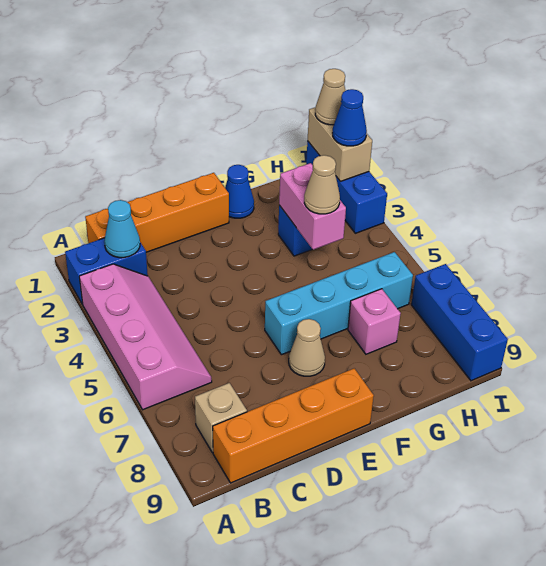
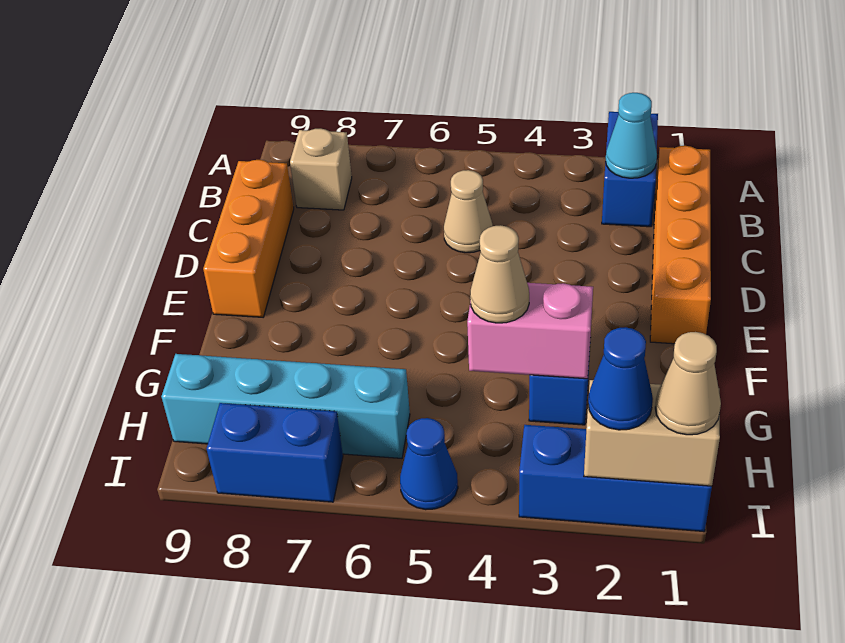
pink slope A3:B6 level 1 top A -> none
orange brick B9:E9 level 1 -> orange brick C9:E9 level 1
cyan brick E6:H6 level 1 -> cyan brick H6:H9 level 1
tan cone E7 level 1 -> tan cone C5 level 1
blue cone F1 level 1 -> blue cone I5 level 1
pink brick G7 level 1 -> none
blue brick I7:I9 level 1 -> blue brick I7:I8 level 1

